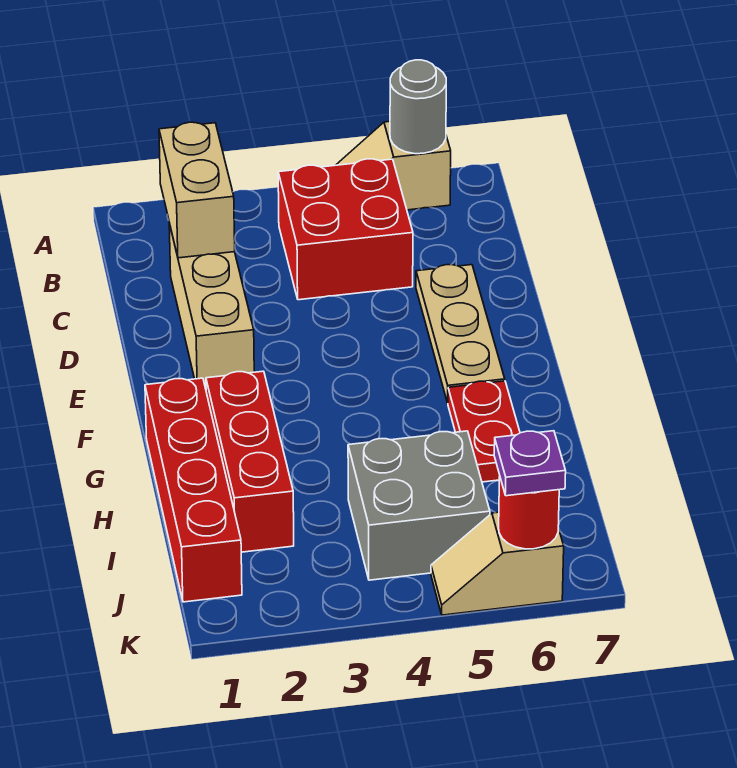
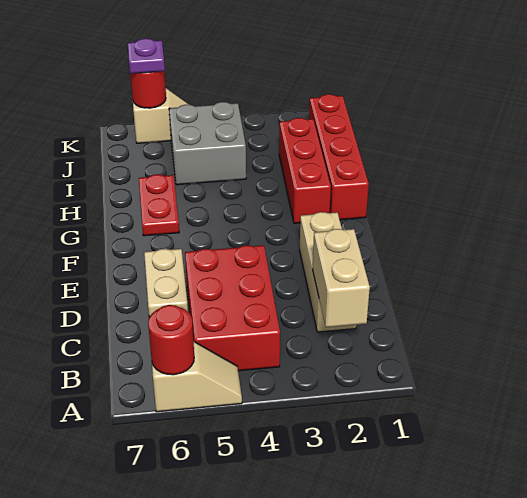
grey round brick A6 level 2 -> red round brick A6 level 2
red brick B4:C5 level 1 -> red brick B4:D5 level 1
tan plate D6:F6 level 1 -> tan plate D6:E6 level 1

